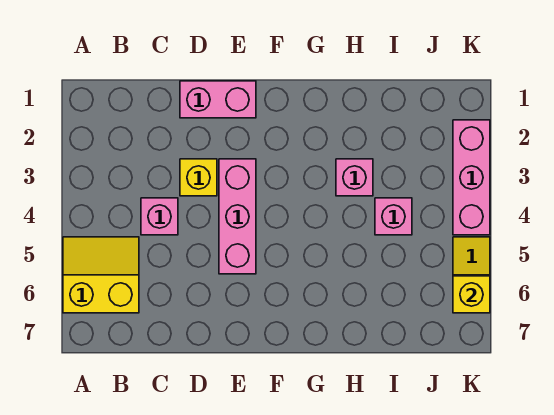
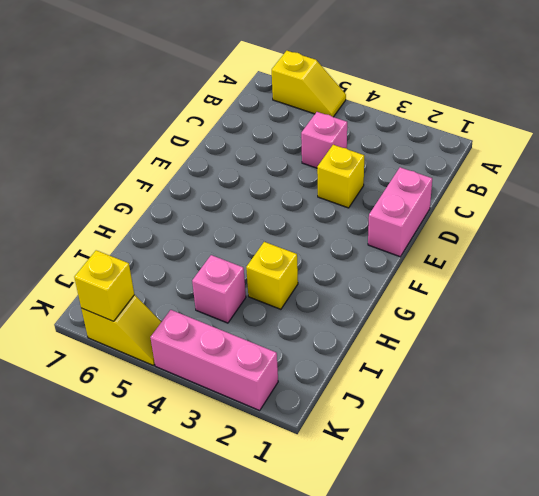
yellow slope A5:B6 level 1 top 6 -> yellow slope A5:A6 level 1 top 6
pink brick E3:E5 level 1 -> none
pink brick H3 level 1 -> yellow brick H3 level 1

